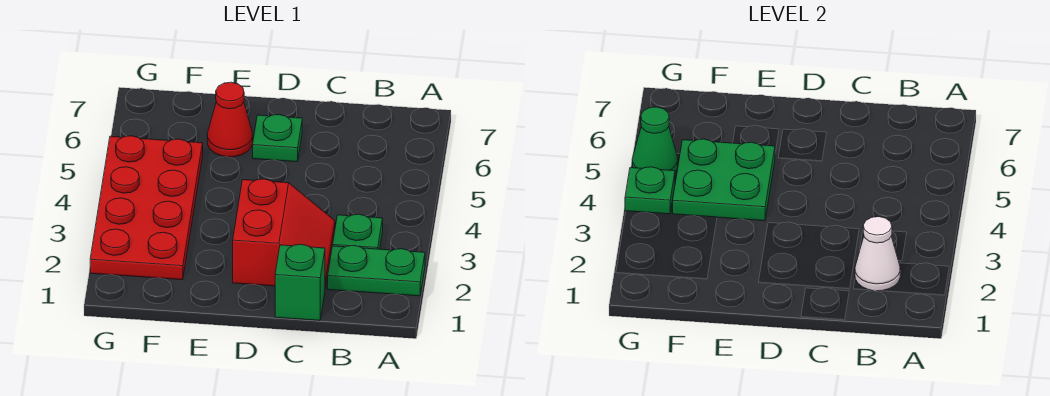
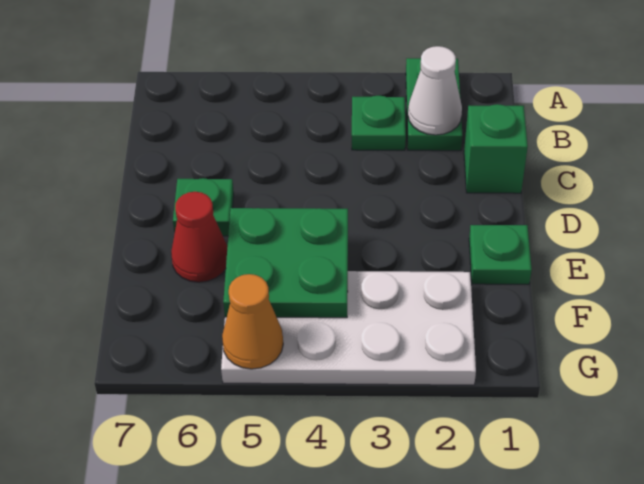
red slope C2:D3 level 1 top D -> none
red plate F2:G5 level 1 -> white plate F2:G5 level 1
green plate G4 level 2 -> green plate E1 level 1
green cone G5 level 2 -> orange cone G5 level 2

